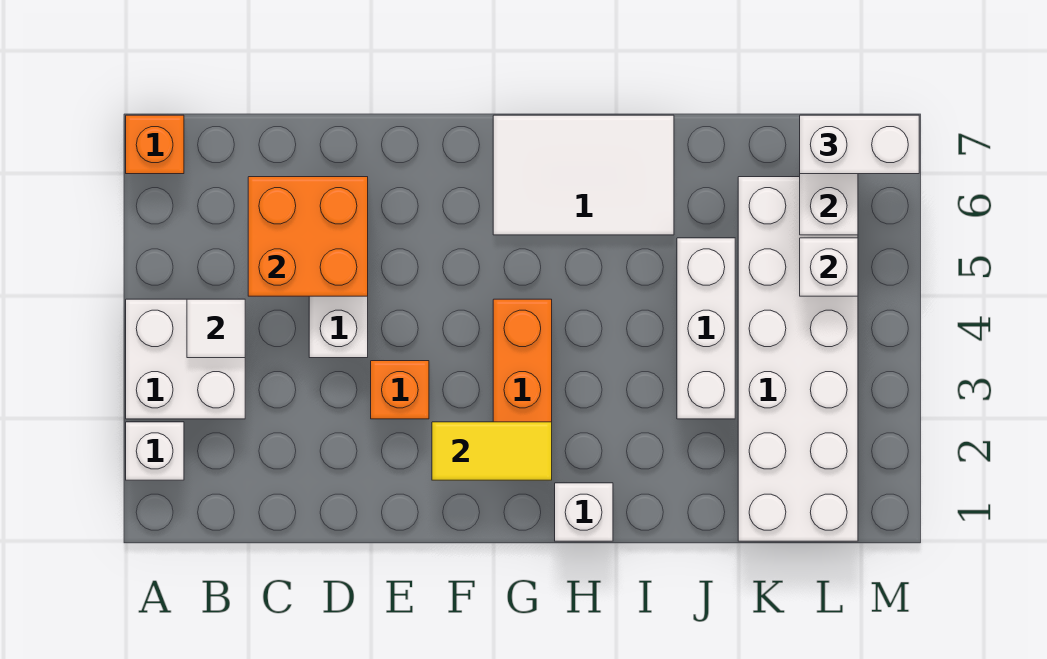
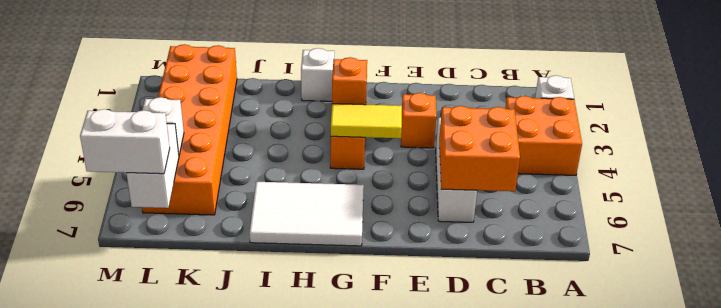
white brick A3:B4 level 1 -> orange brick A3:B4 level 1
orange brick A7 level 1 -> orange brick G3 level 2
white tile B4 level 2 -> none
yellow tile F2:G2 level 2 -> yellow tile F4:G4 level 2
white brick J3:J5 level 1 -> none
white brick K1:L6 level 1 -> orange brick K1:L6 level 1

